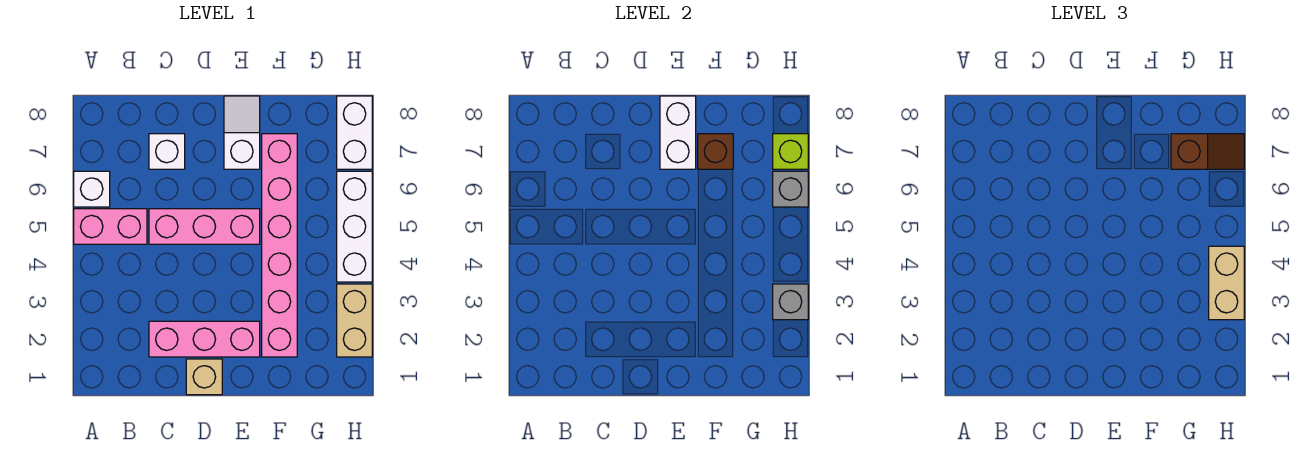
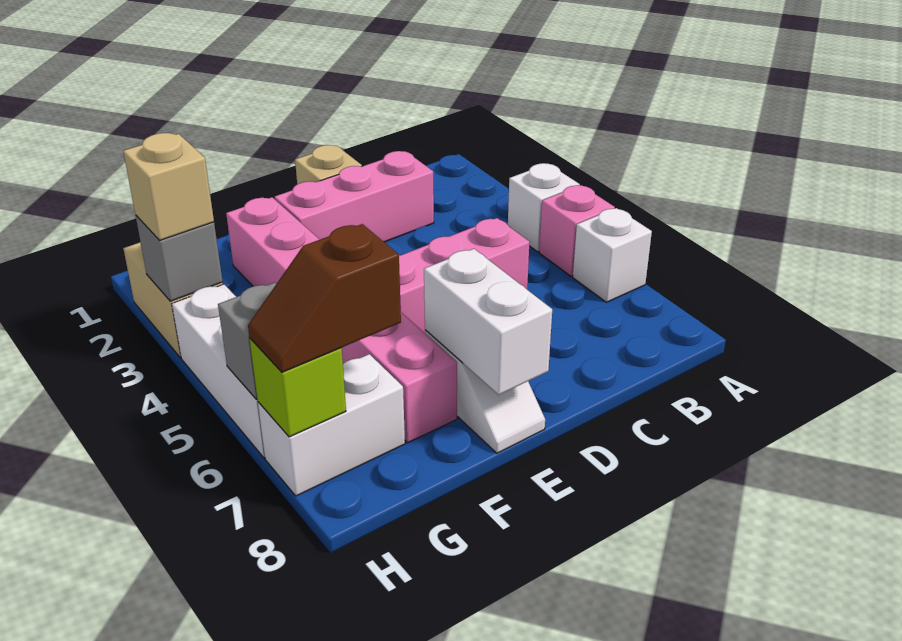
pink brick A5:B5 level 1 -> pink brick A5 level 1
white brick C7 level 1 -> white brick A4 level 1
brown brick F7 level 2 -> none
tan brick H3:H4 level 3 -> tan brick H3 level 3
white brick H7:H8 level 1 -> white brick G7:H7 level 1

